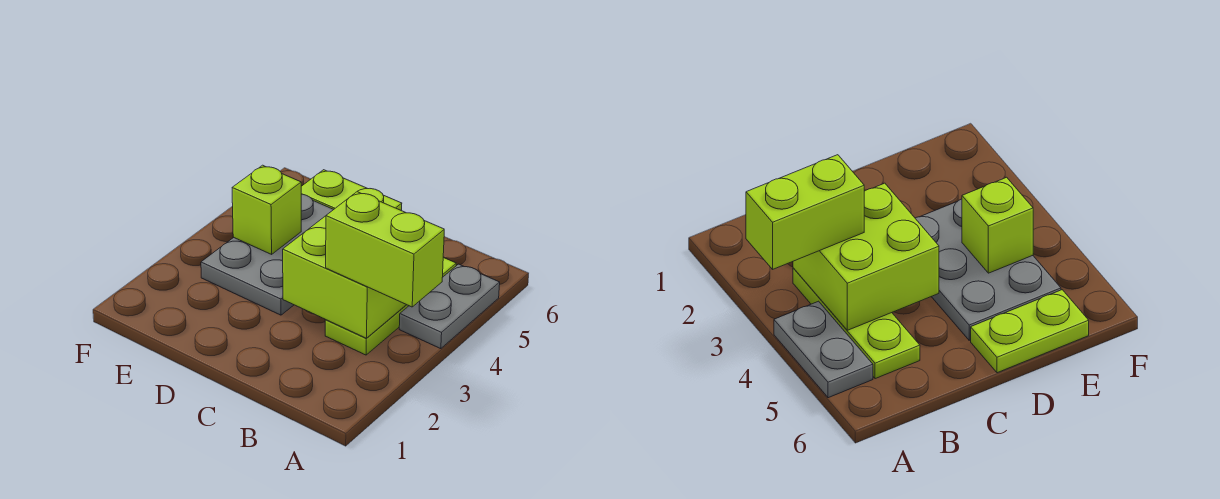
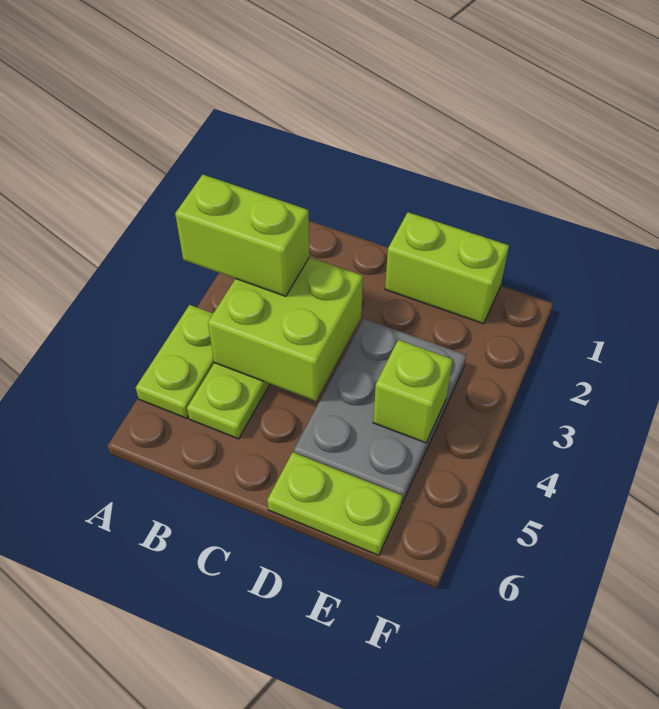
grey plate A4:A5 level 1 -> lime plate A4:A5 level 1
none -> lime brick D1:E1 level 1

